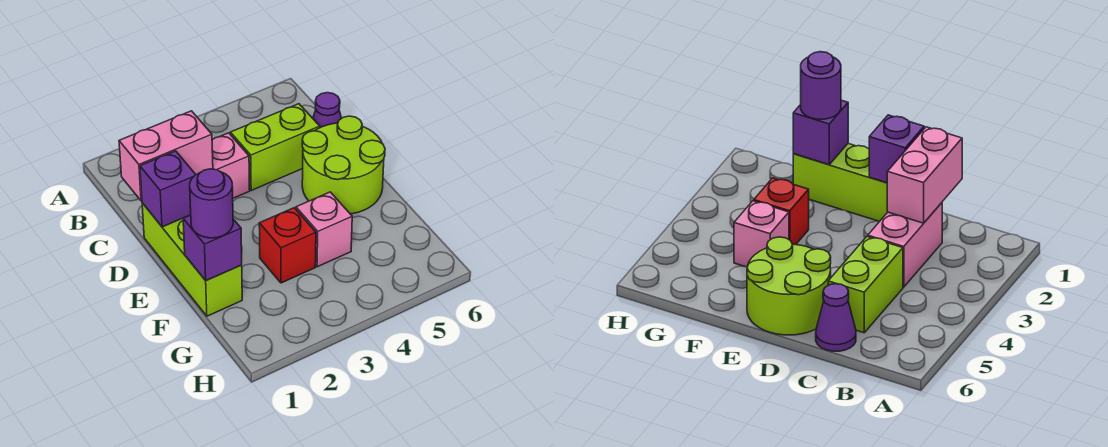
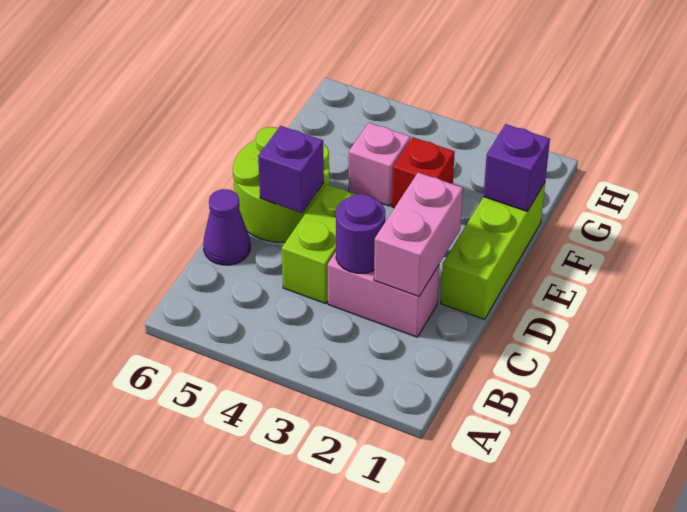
pink brick C1:C2 level 2 -> pink brick C2:D2 level 2
lime brick C4:C5 level 1 -> lime brick C4:D4 level 1
purple brick D1 level 2 -> purple brick D5 level 2
purple round brick F1 level 3 -> purple round brick C3 level 2

